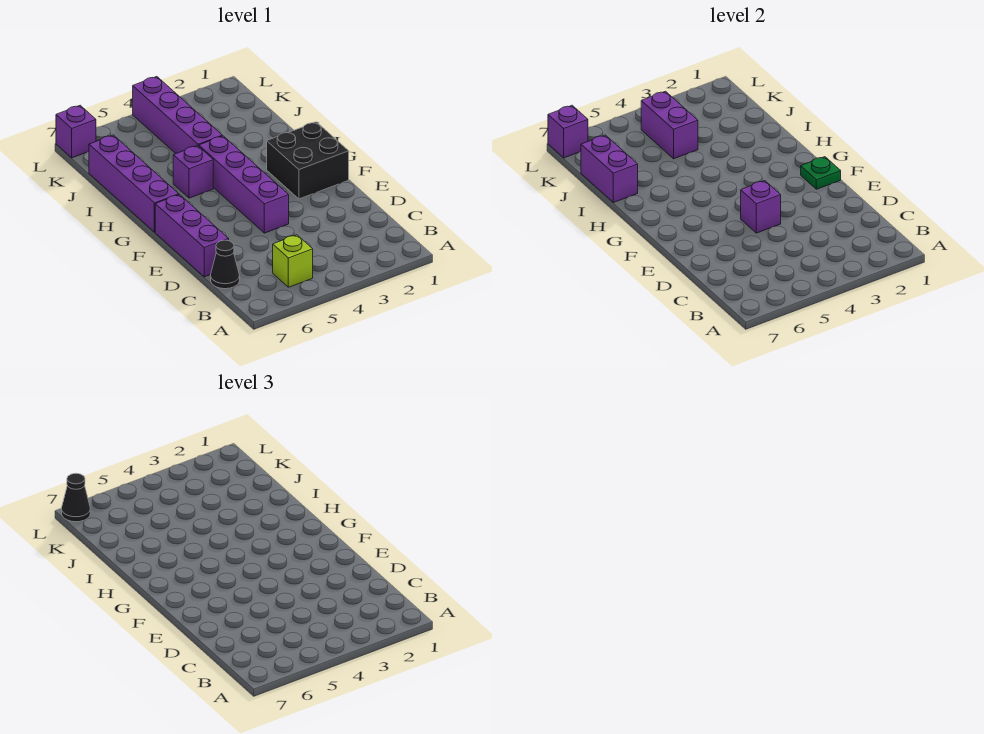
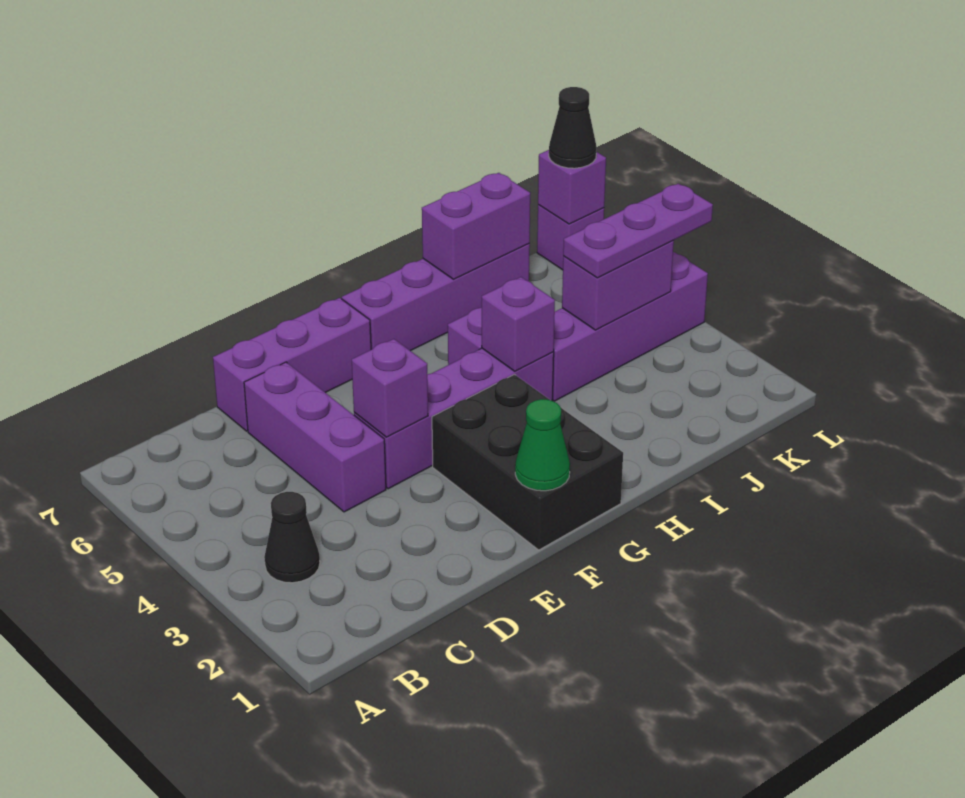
lime brick B5 level 1 -> none
black cone C7 level 1 -> black cone B3 level 1
none -> purple brick D4:D6 level 1
black brick F1:G2 level 1 -> black brick F1:G3 level 1
green plate F1 level 2 -> green cone F1 level 2
none -> purple brick H4 level 2
none -> purple plate J4:L4 level 3

